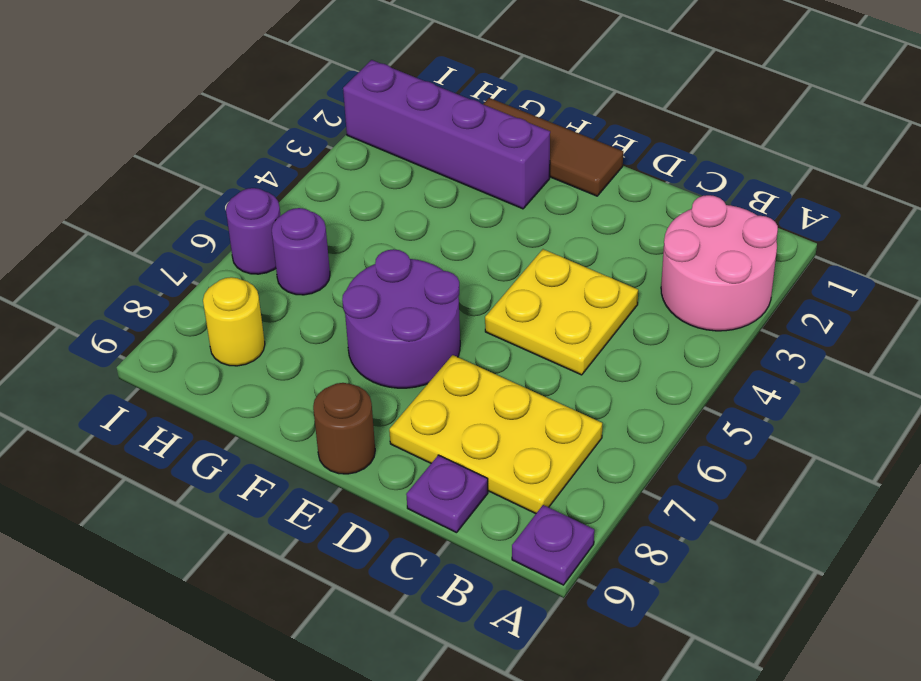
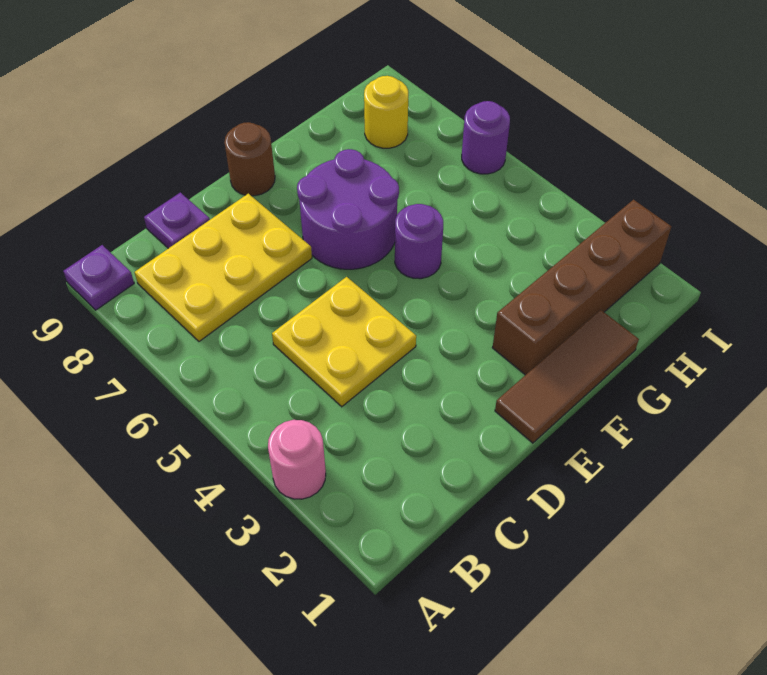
pink round brick A2:B3 level 1 -> pink round brick A3 level 1
purple brick F2:I2 level 1 -> brown brick F2:I2 level 1
purple round brick H6 level 1 -> purple round brick F5 level 1

